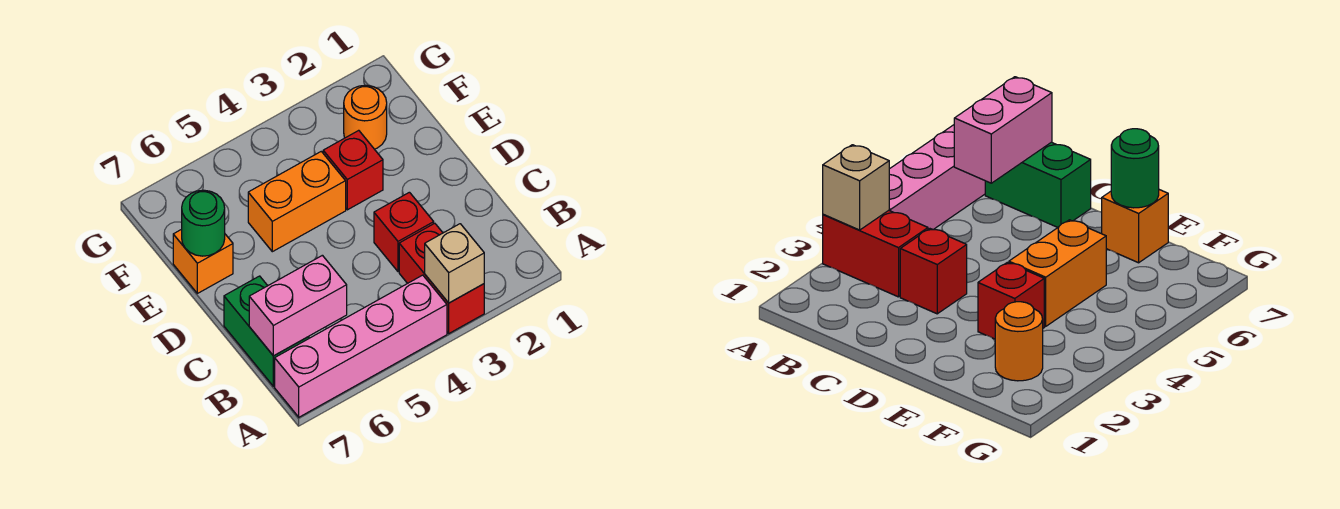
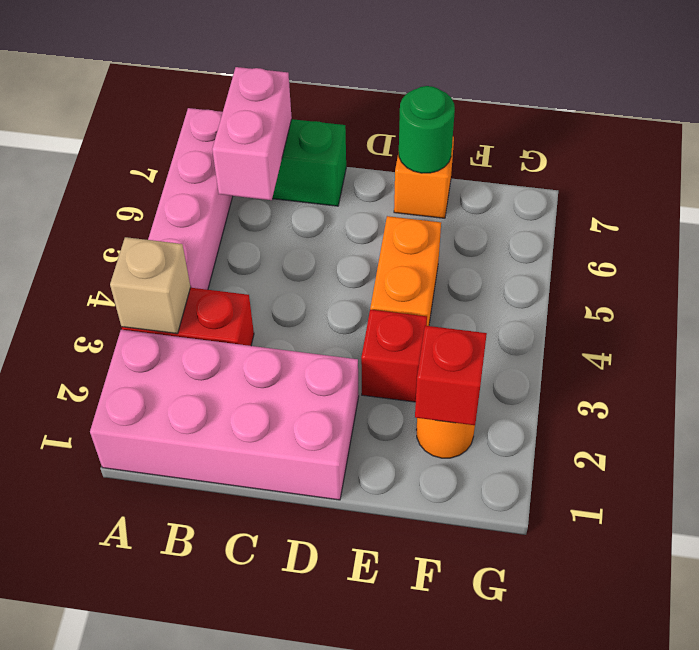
none -> pink brick A1:D2 level 1
red brick C3 level 1 -> red brick F2 level 2

